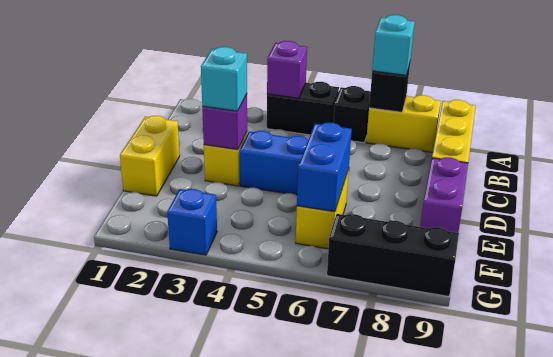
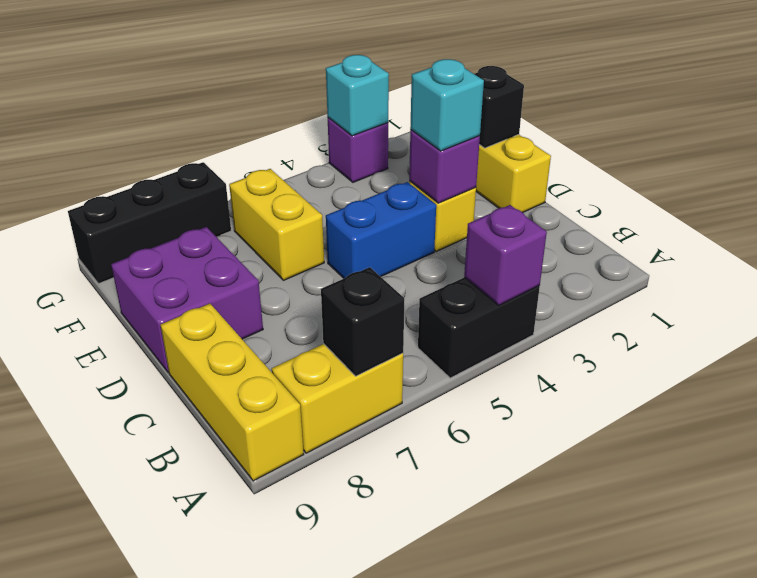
black brick A6 level 1 -> black brick E1 level 2
cyan brick A7 level 3 -> cyan brick G3 level 2
purple brick D9:E9 level 1 -> purple brick D8:E9 level 1
blue brick E6:F6 level 2 -> none
blue brick G3 level 1 -> purple brick G3 level 1

